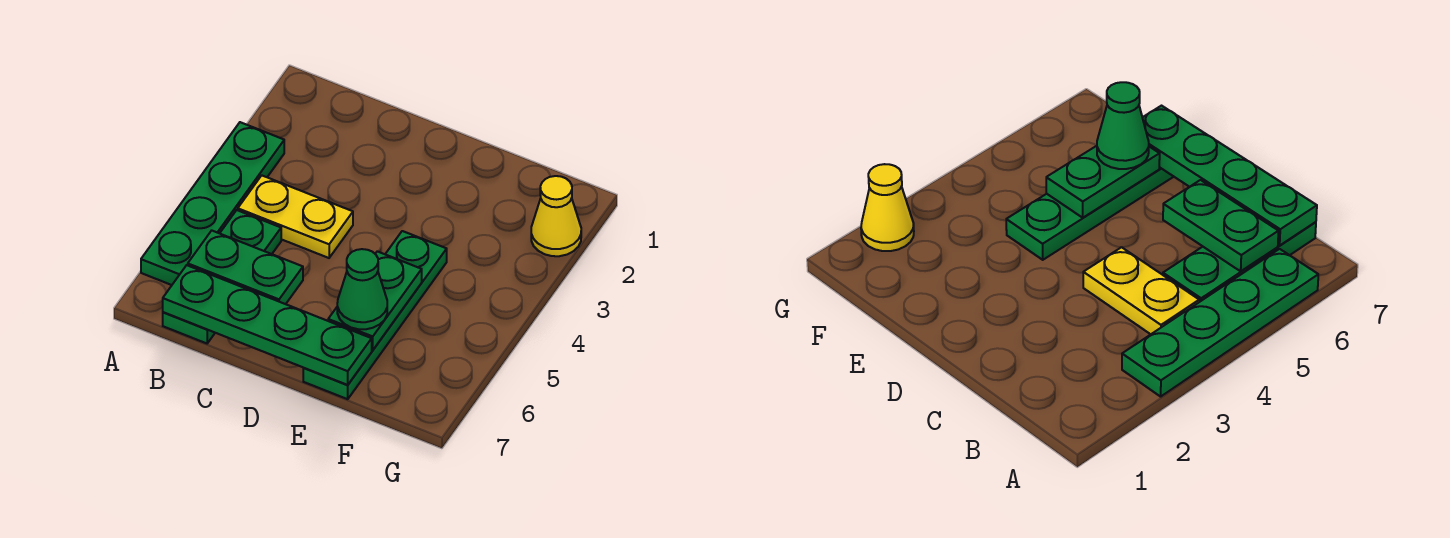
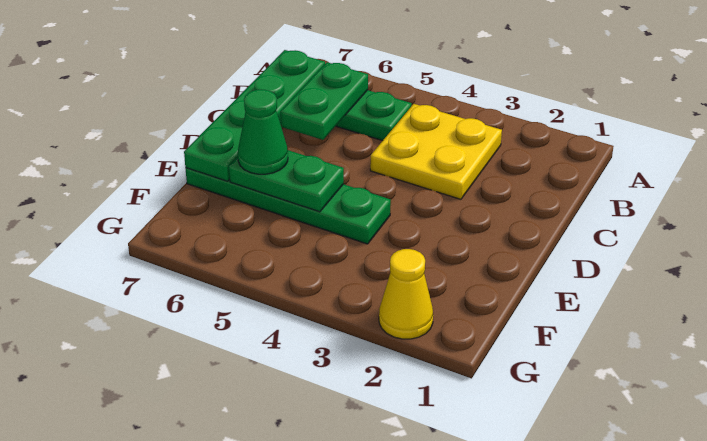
green plate A3:A6 level 1 -> none
yellow plate B4:C4 level 1 -> yellow plate B3:C4 level 1

